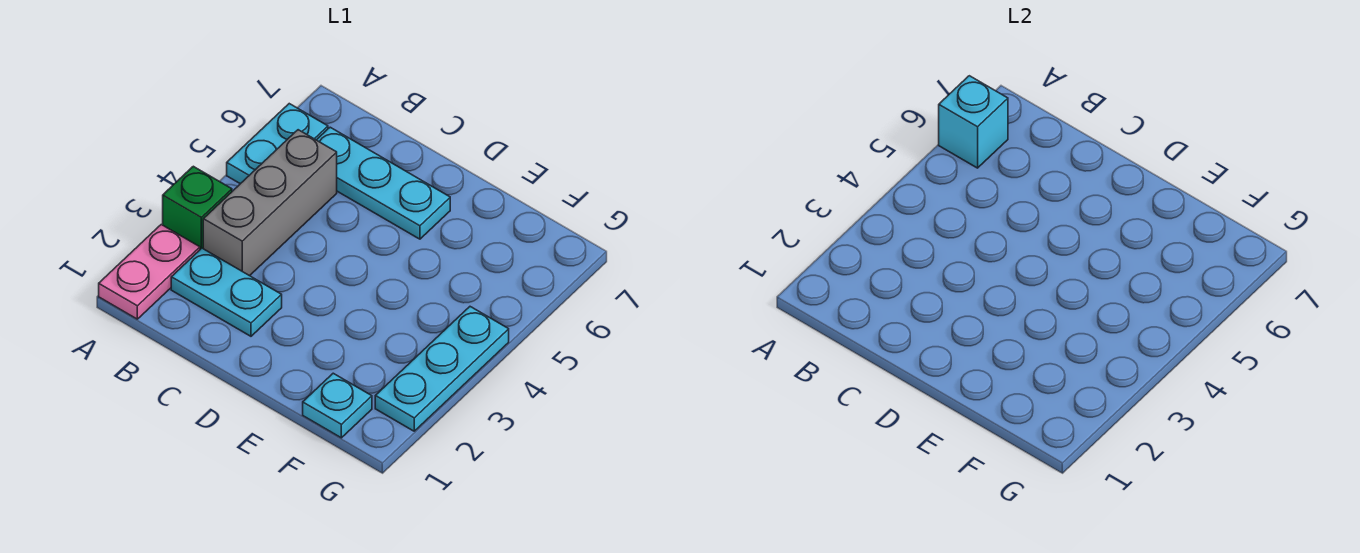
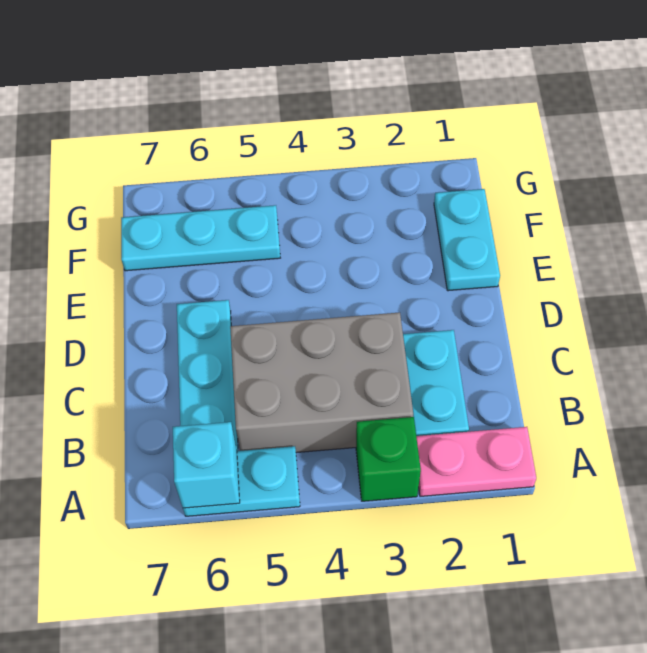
grey brick B3:B5 level 1 -> grey brick B3:C5 level 1
cyan plate F1 level 1 -> cyan plate E1:F1 level 1
cyan plate G2:G4 level 1 -> cyan plate F5:F7 level 1

